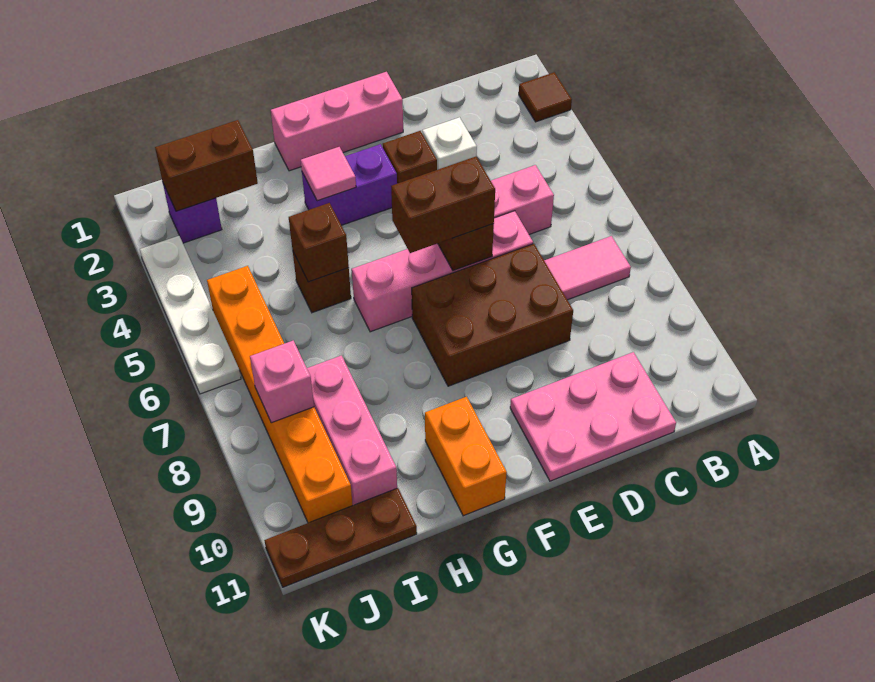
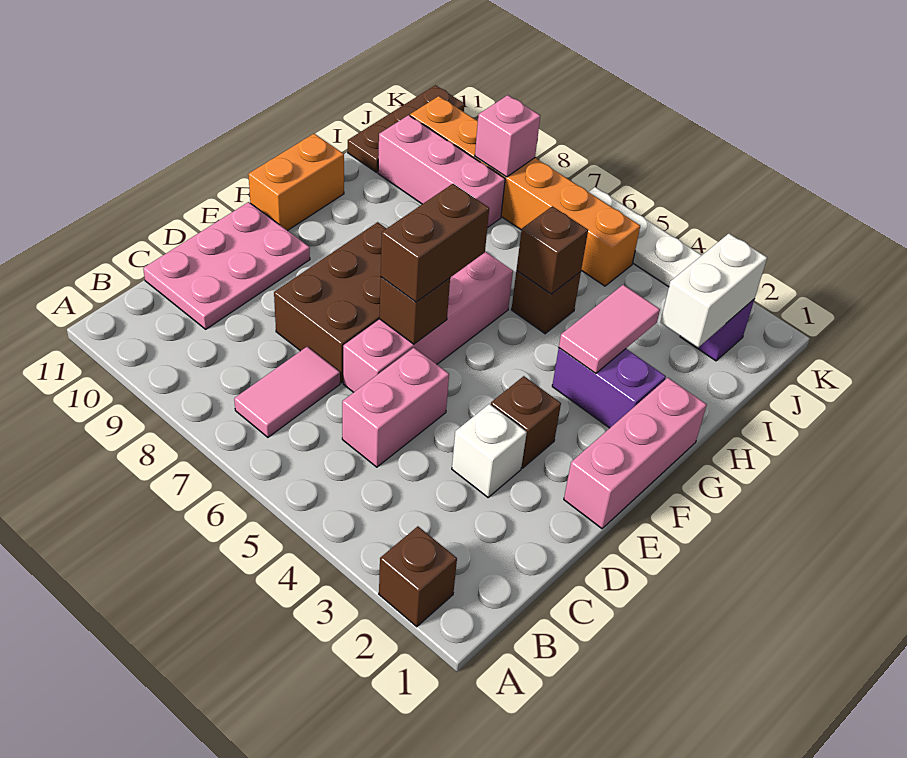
brown tile A2 level 1 -> brown brick A2 level 1
purple brick F3:G3 level 1 -> purple brick G2:G3 level 1
pink tile G3 level 2 -> pink tile G3:H3 level 2
orange brick G10:G11 level 1 -> orange brick F11:G11 level 1
brown brick I2:J2 level 2 -> white brick I2:J2 level 2

